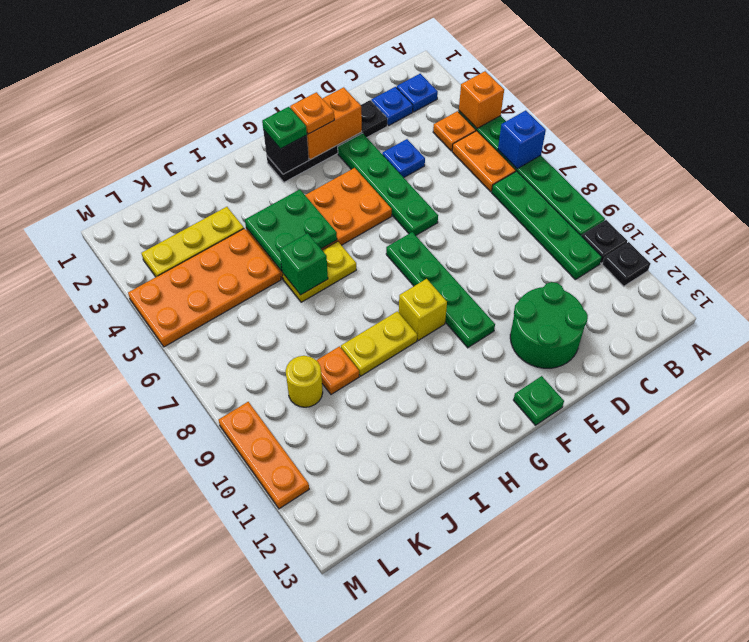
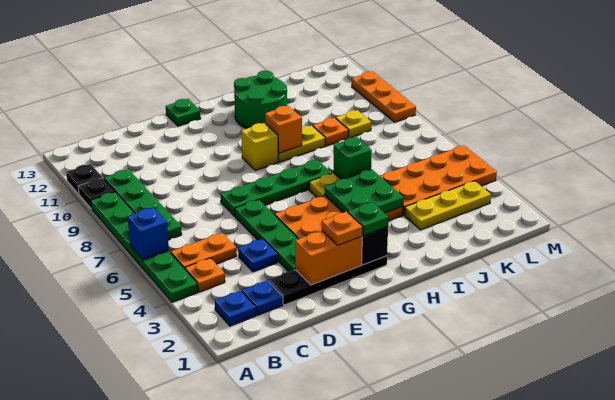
orange brick A4 level 2 -> orange brick H9 level 2
orange plate B5:B6 level 1 -> orange plate B5:C5 level 1
green round brick D11:E12 level 1 -> green round brick H11:I12 level 1
green plate F7:F10 level 1 -> green plate E7:H7 level 1
yellow round brick K9 level 1 -> yellow plate K9 level 1

